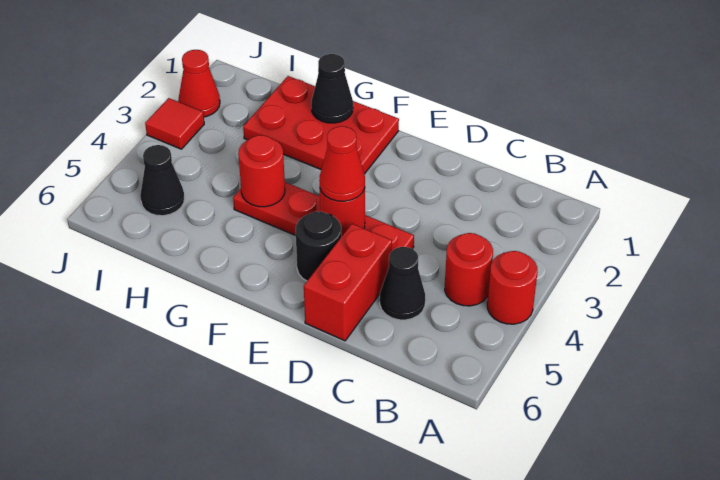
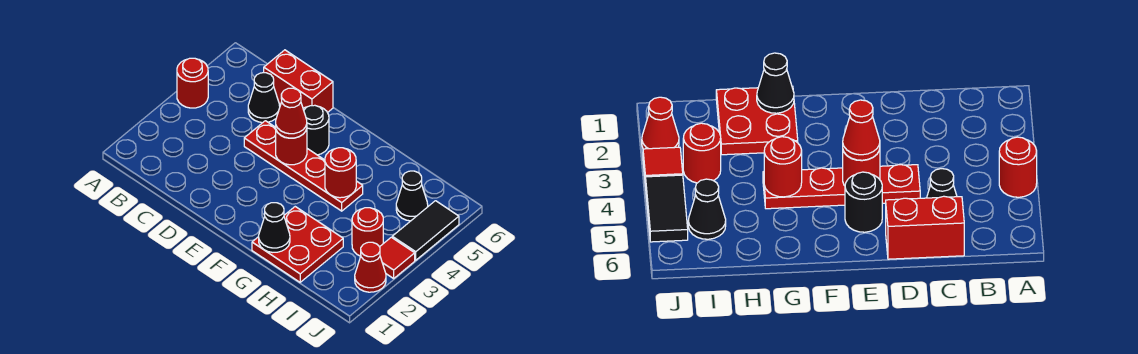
red round brick B4 level 1 -> red round brick I3 level 1
red brick D5:D6 level 1 -> red brick C6:D6 level 1
red plate F1:H2 level 1 -> red plate G1:H2 level 1
none -> black tile J4:J5 level 1

